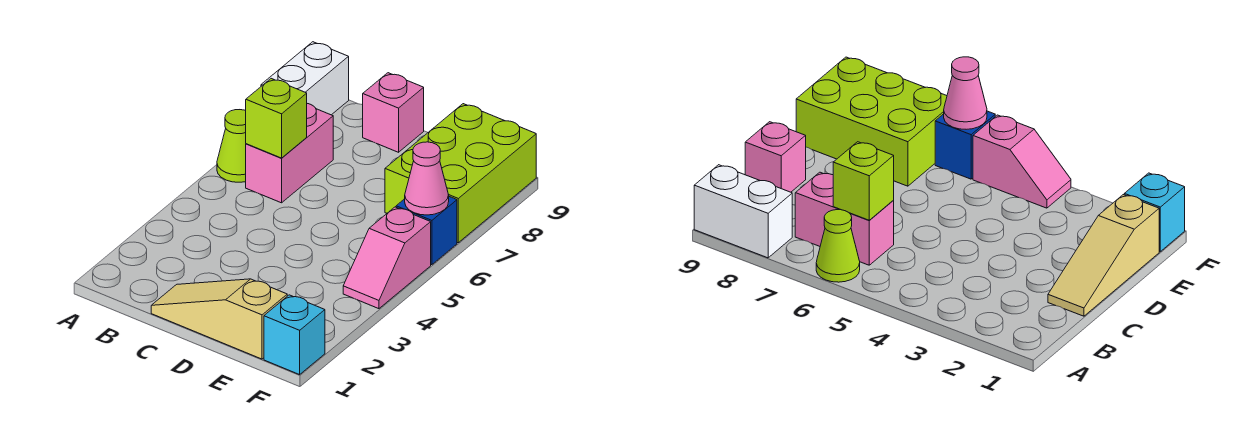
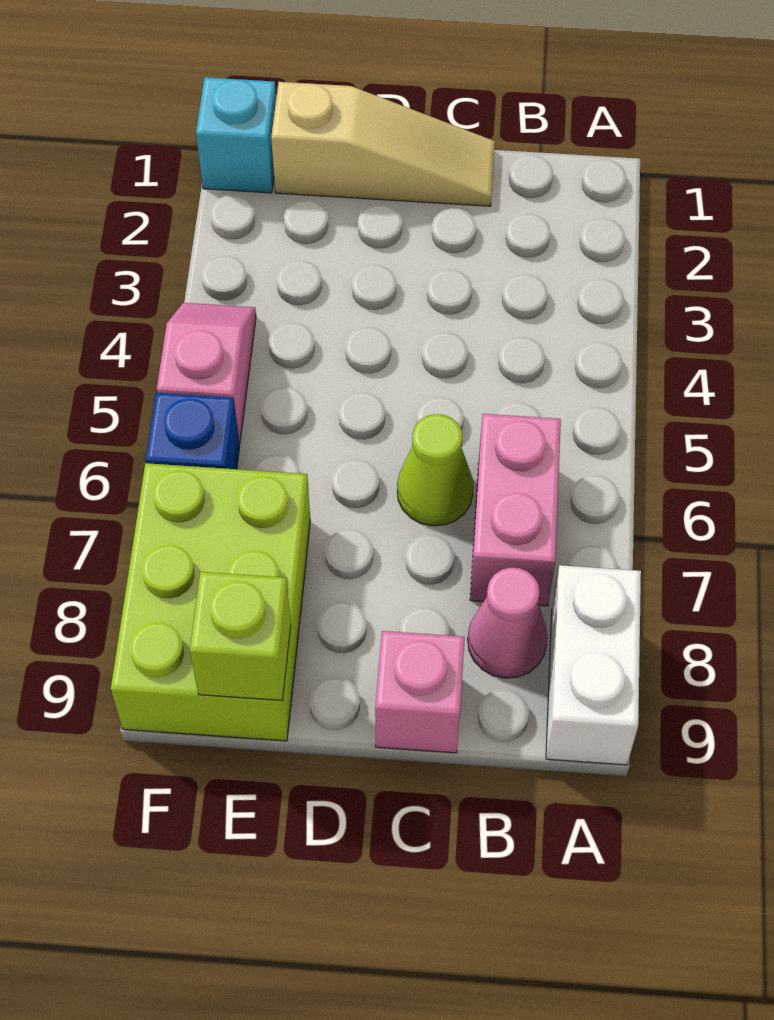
lime cone A6 level 1 -> lime cone C6 level 1
lime brick B6 level 2 -> lime brick E9 level 2
pink cone F6 level 2 -> pink cone B8 level 1

